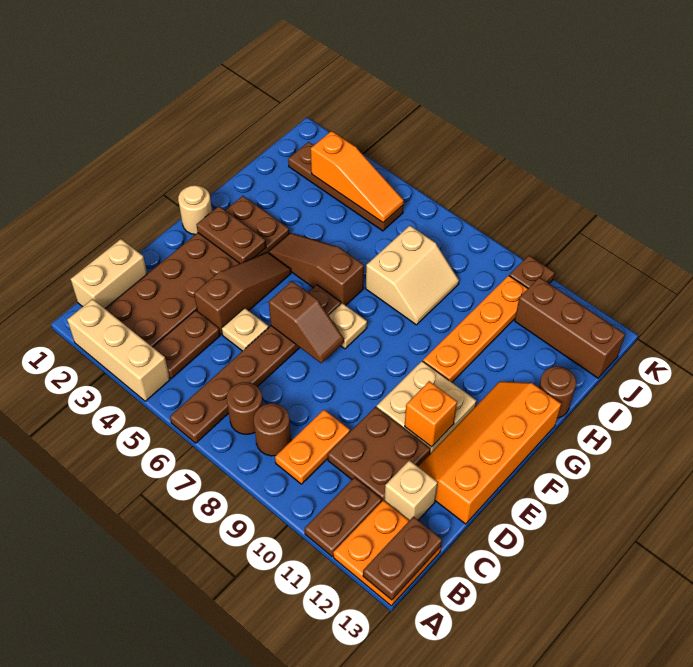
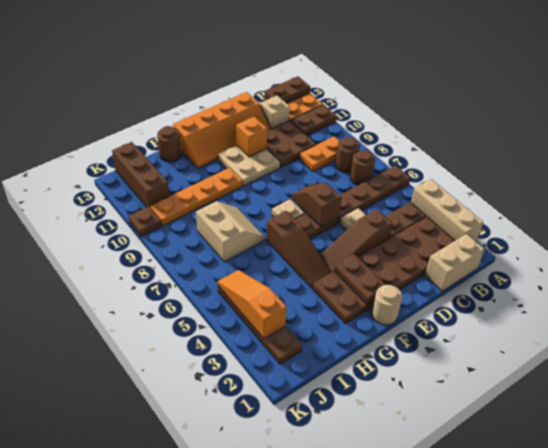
tan slope H7:I8 level 1 top 7 -> tan slope H7:I8 level 1 top I

